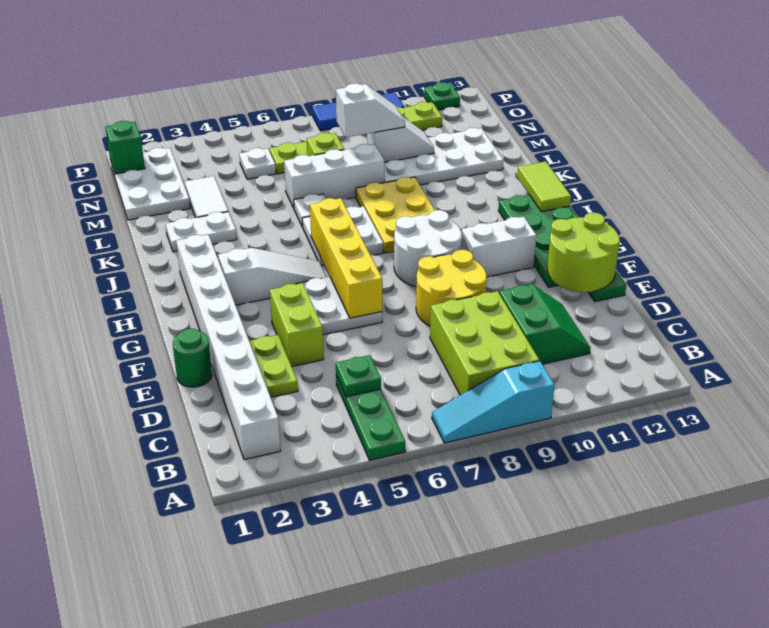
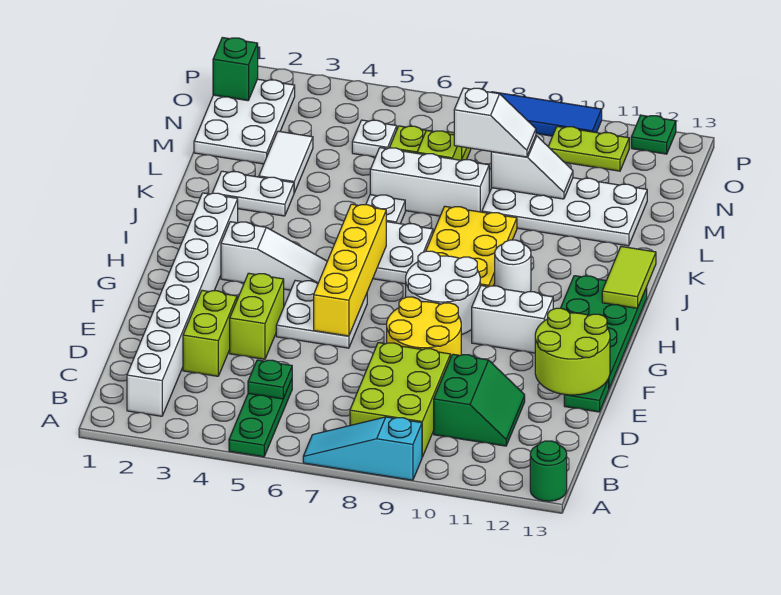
lime plate D3:E3 level 1 -> lime brick D3:E3 level 1
green round brick E1 level 1 -> green round brick A13 level 1
none -> white round brick I10 level 1

